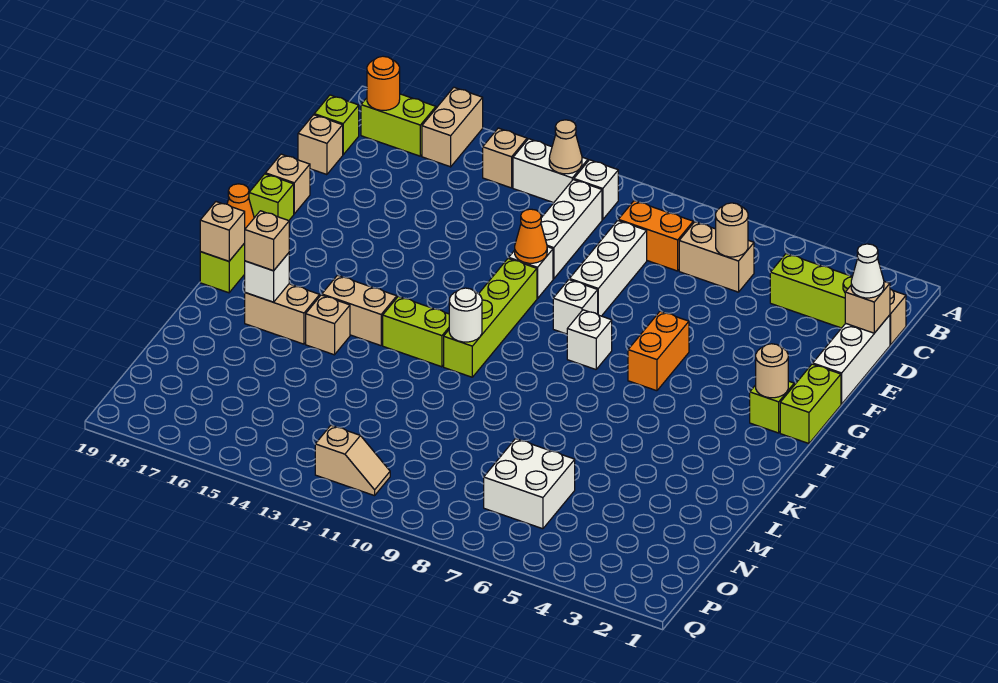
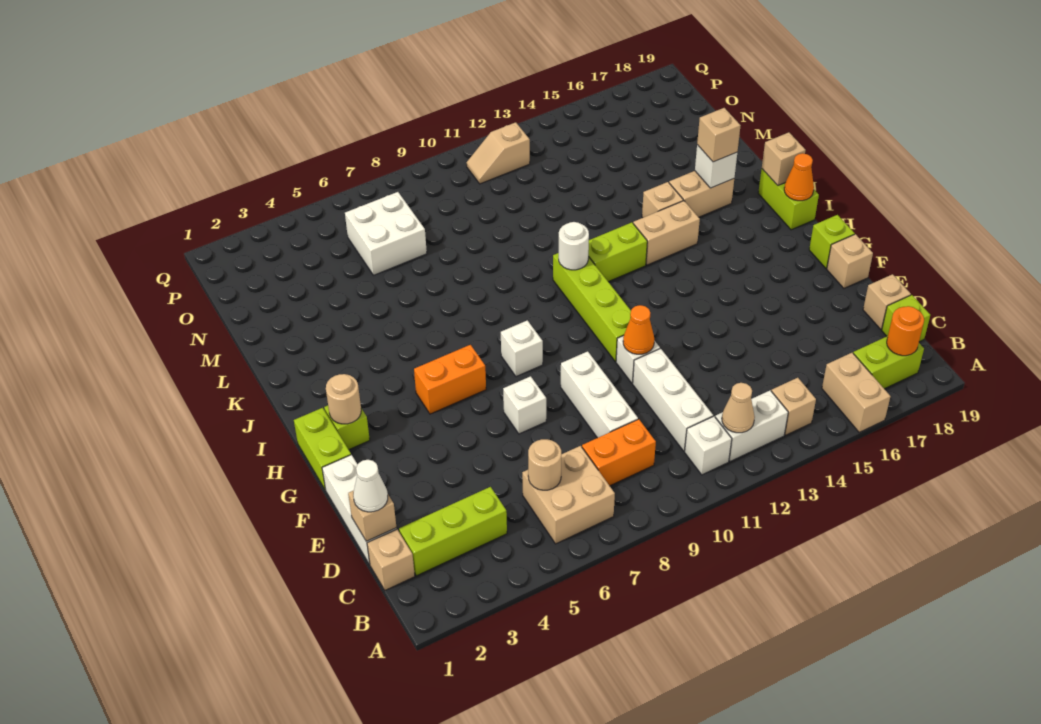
tan brick C6:C7 level 1 -> tan brick B6:C7 level 1
orange brick G6:H6 level 1 -> orange brick H5:H6 level 1
white brick G9 level 1 -> white brick F7 level 1

